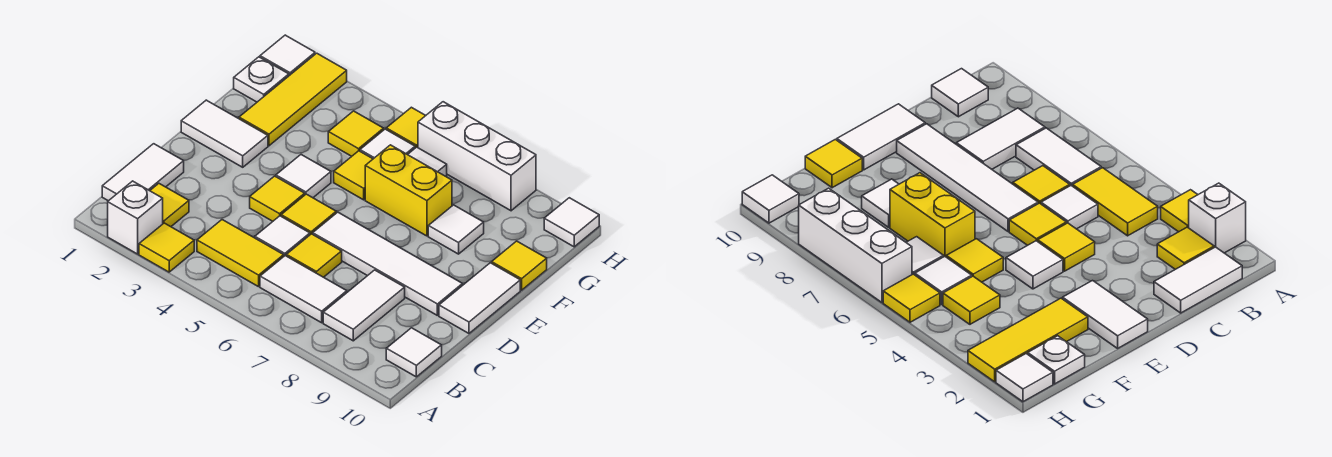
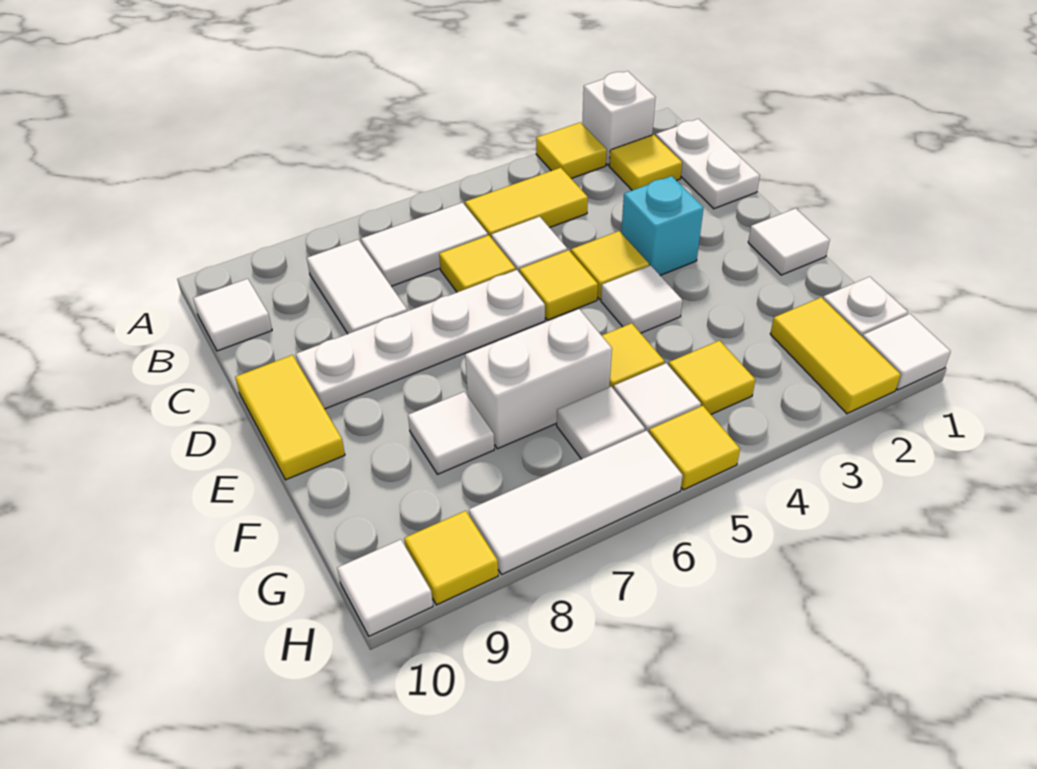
white tile B1:C1 level 1 -> white plate B1:C1 level 1
none -> cyan brick D3 level 1
white tile D6:D9 level 1 -> white plate D6:D9 level 1
white tile D10:E10 level 1 -> yellow tile D10:E10 level 1
white tile E1:E2 level 1 -> white tile E1 level 1
yellow tile F2:H2 level 1 -> yellow tile G2:H2 level 1
yellow brick F6:F7 level 1 -> white brick F6:F7 level 1
yellow tile F10 level 1 -> yellow tile H9 level 1
white brick H6:H8 level 1 -> white tile H6:H8 level 1

